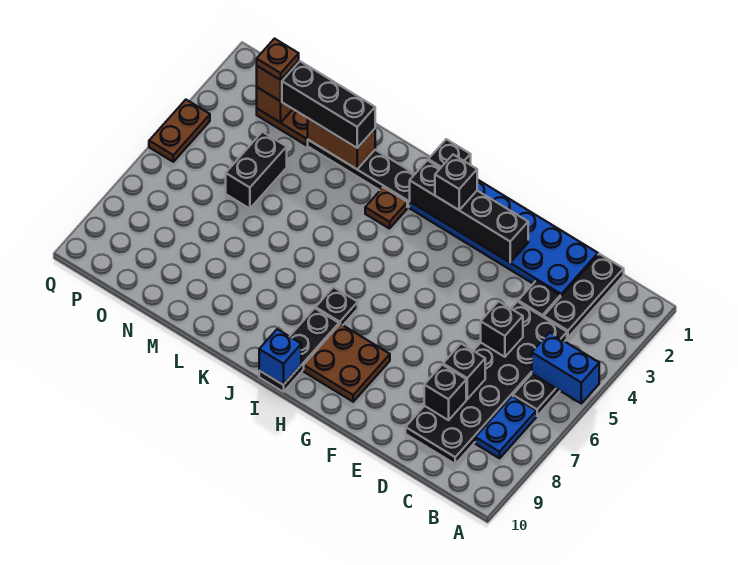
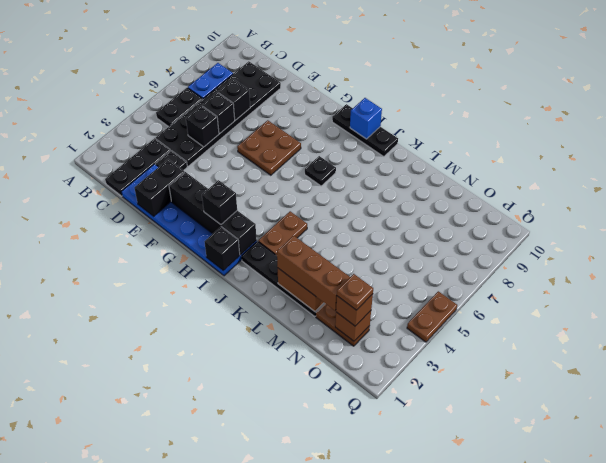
blue brick A5:B5 level 2 -> none
black brick D8 level 2 -> black brick D6 level 2
brown plate G8:H9 level 1 -> brown plate F6:G7 level 1
black plate I8:I10 level 1 -> black plate H10:J10 level 1
brown plate J3 level 1 -> brown plate J3:J4 level 1
black brick L2:N2 level 3 -> brown brick L2:N2 level 3
black brick N4:N5 level 1 -> black brick E1:E2 level 2

